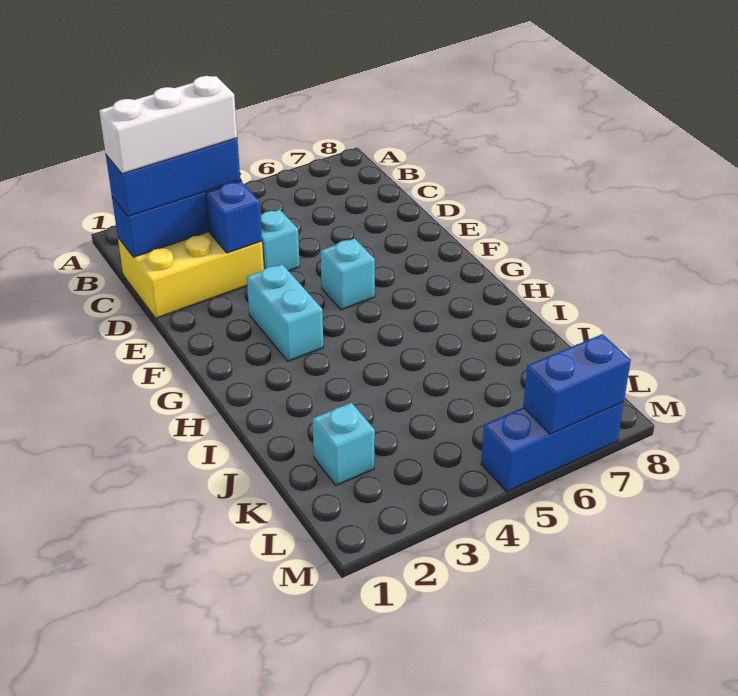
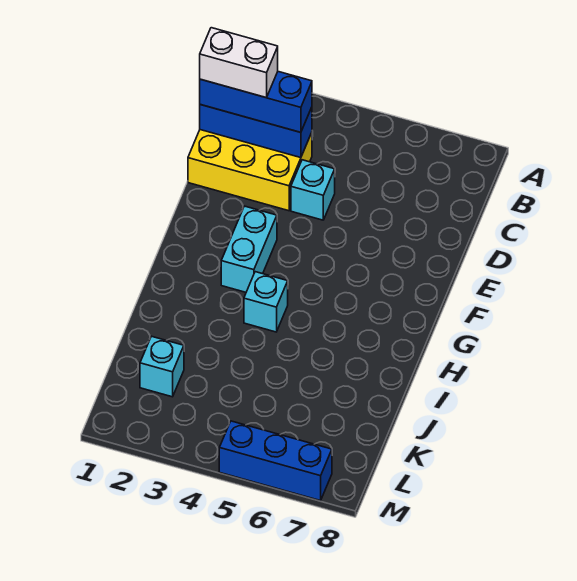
white brick C1:C3 level 4 -> white brick C1:C2 level 4
blue brick D3 level 2 -> none
cyan brick F5 level 1 -> cyan brick H4 level 1
blue brick M6:M7 level 2 -> none

